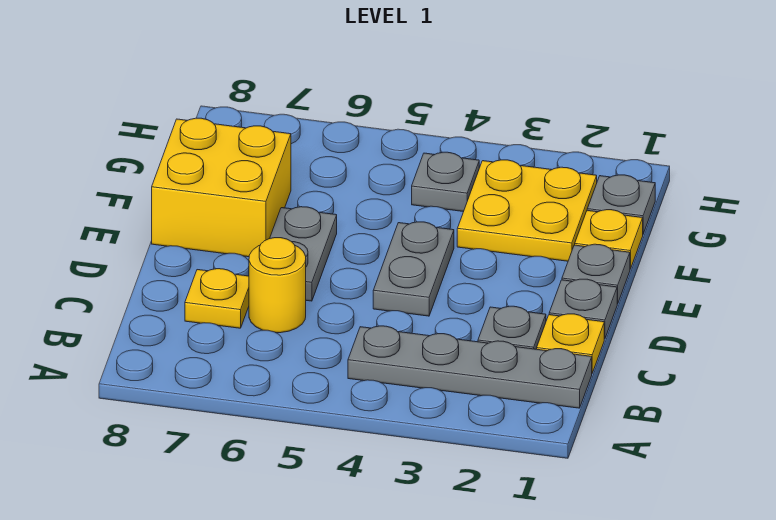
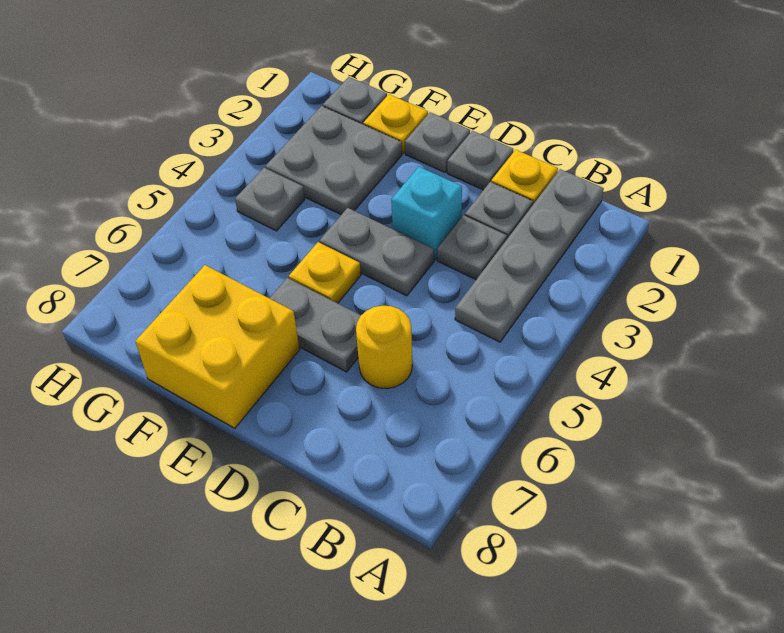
none -> grey plate C3 level 1
yellow plate C7 level 1 -> yellow plate E5 level 1
none -> cyan brick D3 level 1
yellow plate F2:G3 level 1 -> grey plate F2:G3 level 1

